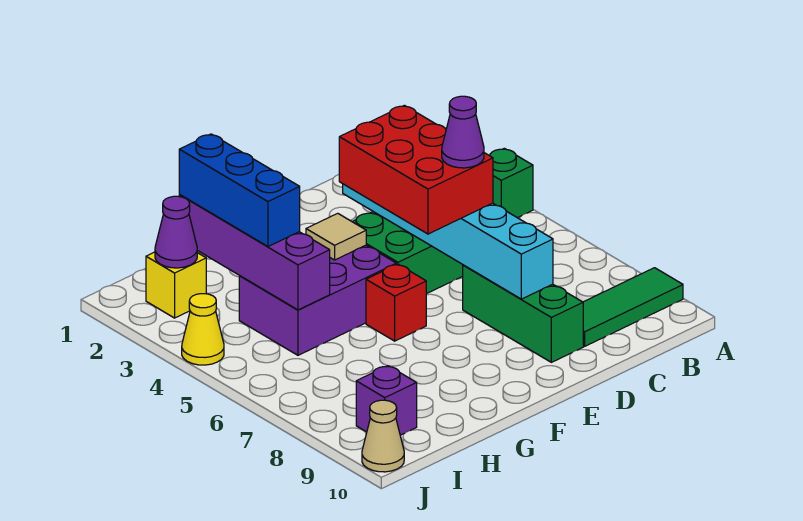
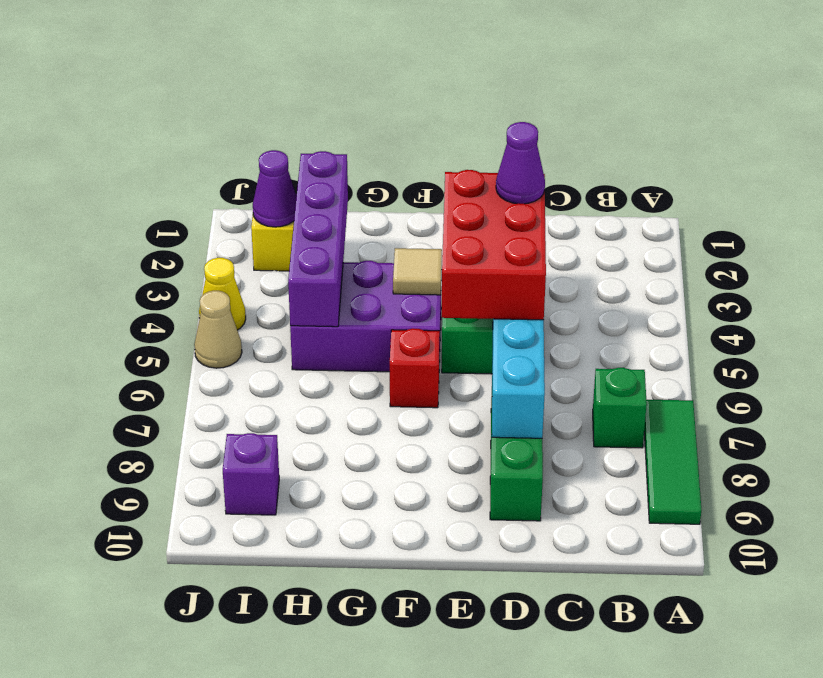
green brick A4 level 1 -> green brick B7 level 1
green tile A9:C9 level 1 -> green tile A7:A9 level 1
purple cone D6 level 4 -> purple cone D4 level 4
blue brick H2:H4 level 3 -> none
tan cone J10 level 1 -> tan cone J5 level 1

